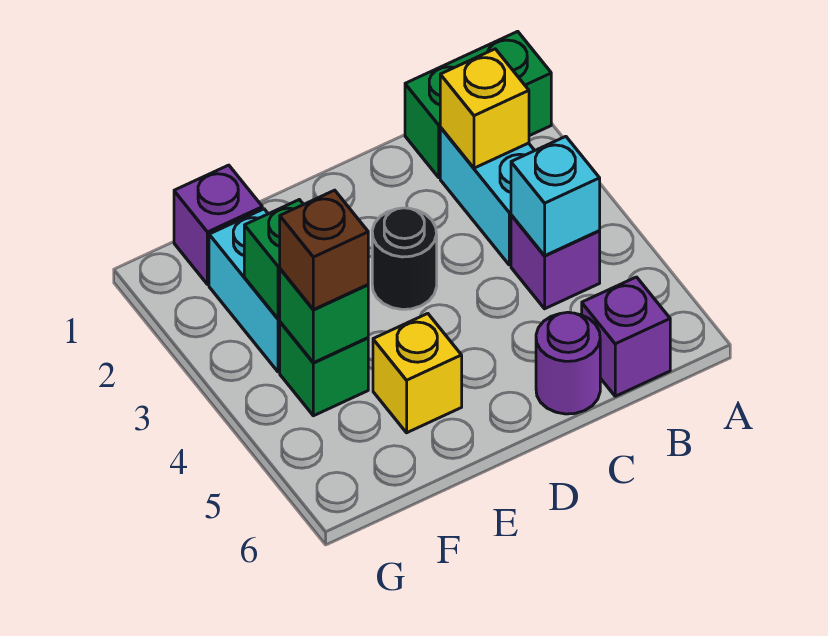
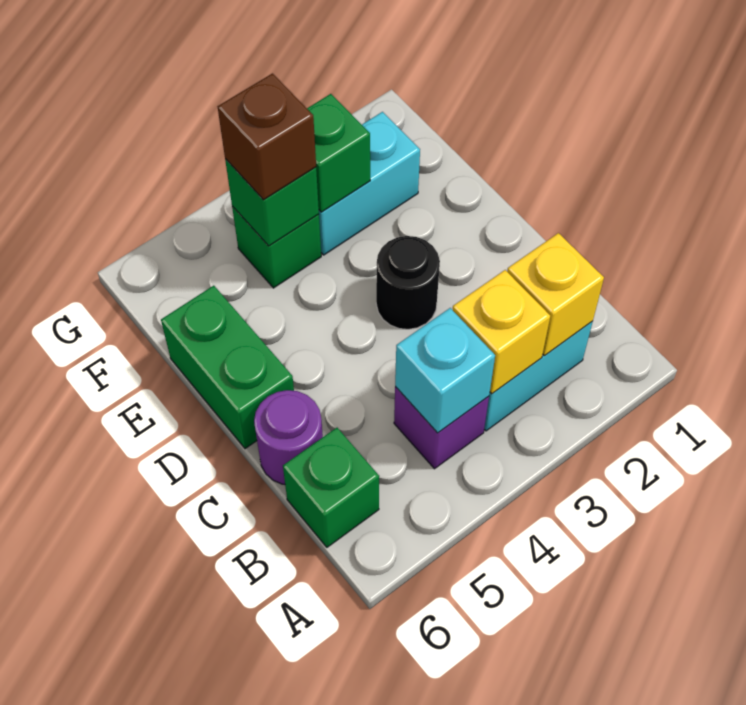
green brick A1:B1 level 1 -> green brick D6:E6 level 1
purple brick B6 level 1 -> green brick B6 level 1
yellow brick E5 level 1 -> yellow brick B3 level 2
purple brick F1 level 1 -> none

